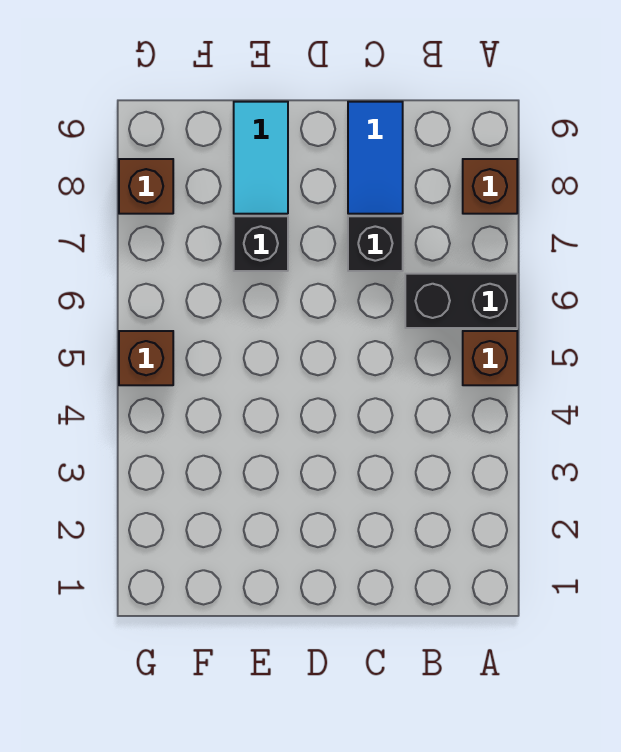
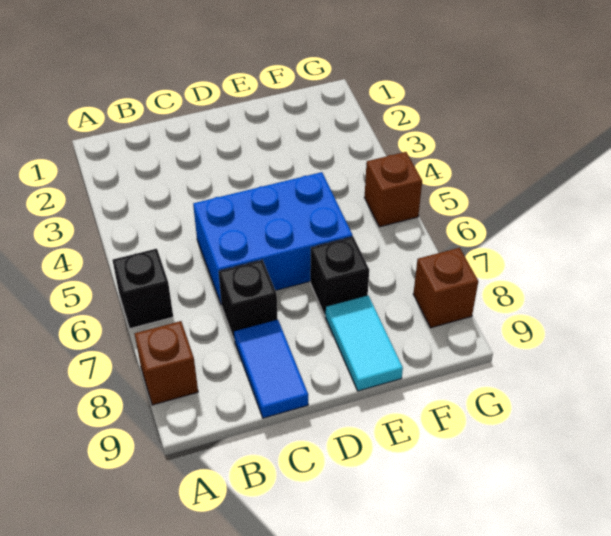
brown brick A5 level 1 -> none
black brick A6:B6 level 1 -> black brick A6 level 1
none -> blue brick C5:E6 level 1

